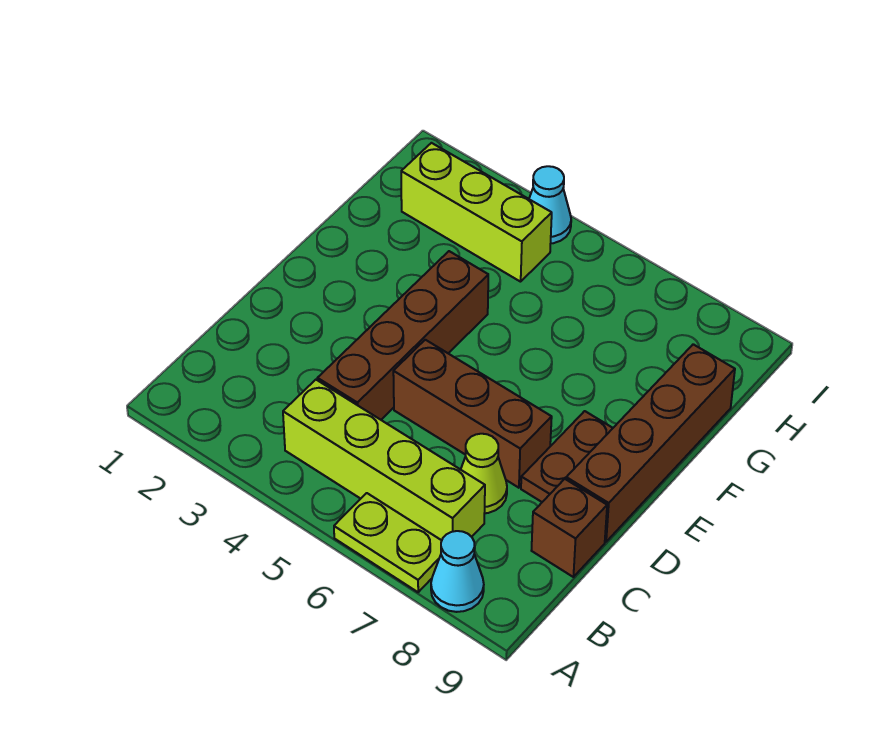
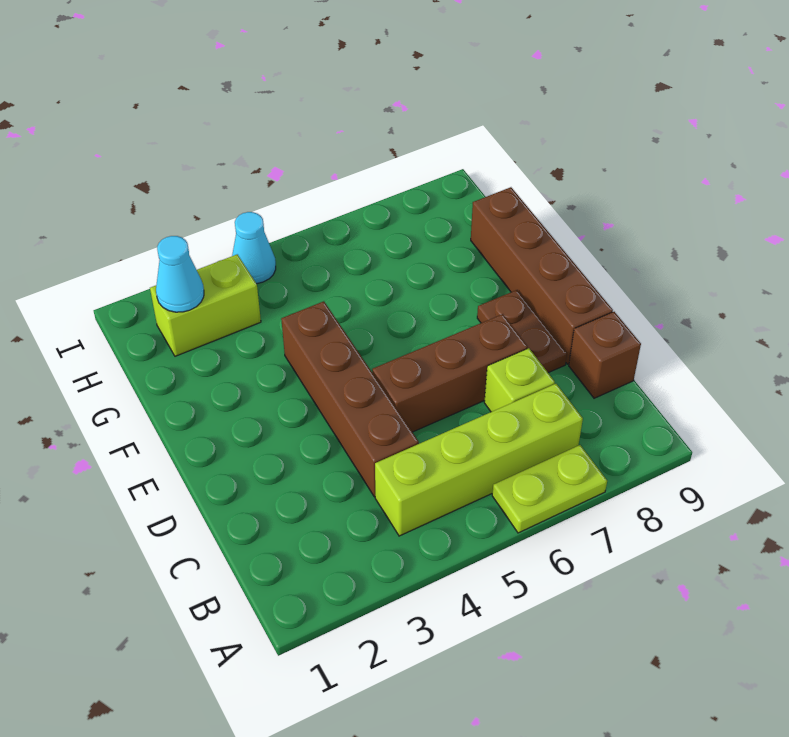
cyan cone A8 level 1 -> cyan cone H2 level 2
lime cone C7 level 1 -> lime brick C7 level 1
lime brick H2:H4 level 1 -> lime brick H2:H3 level 1

